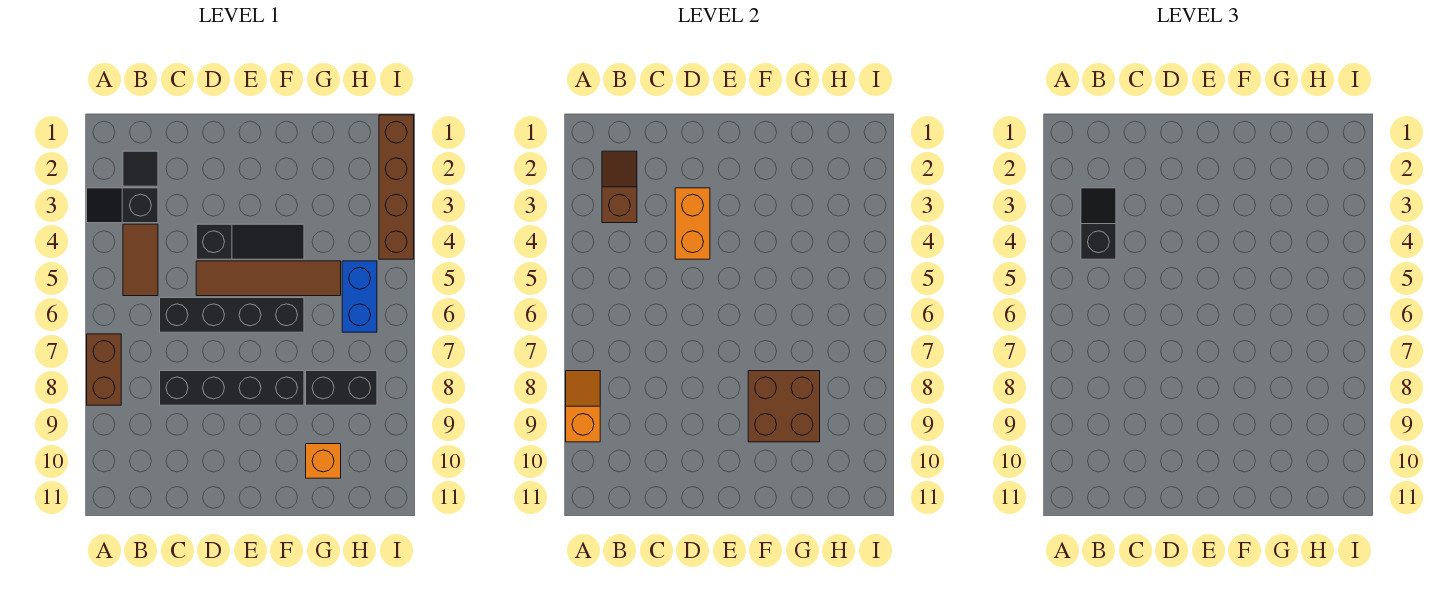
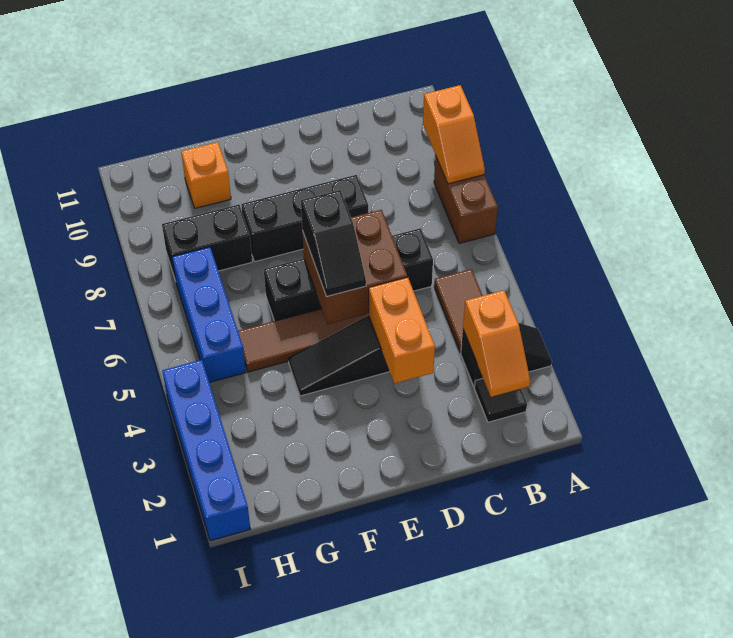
brown slope B2:B3 level 2 top 3 -> orange slope B2:B3 level 2 top 3
black slope B3:B4 level 3 top 4 -> black slope E5:E6 level 3 top 6
black brick C8:F8 level 1 -> black brick D8:F8 level 1
brown brick F8:G9 level 2 -> brown brick D5:E6 level 2
blue brick H5:H6 level 1 -> blue brick H5:H7 level 1
brown brick I1:I4 level 1 -> blue brick I1:I4 level 1

